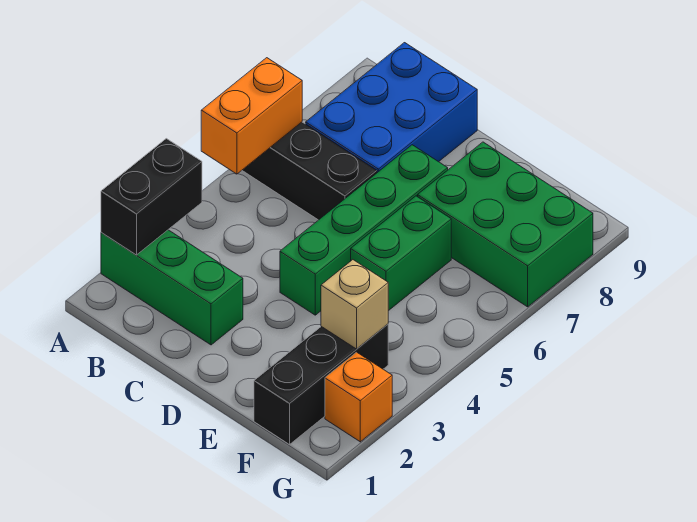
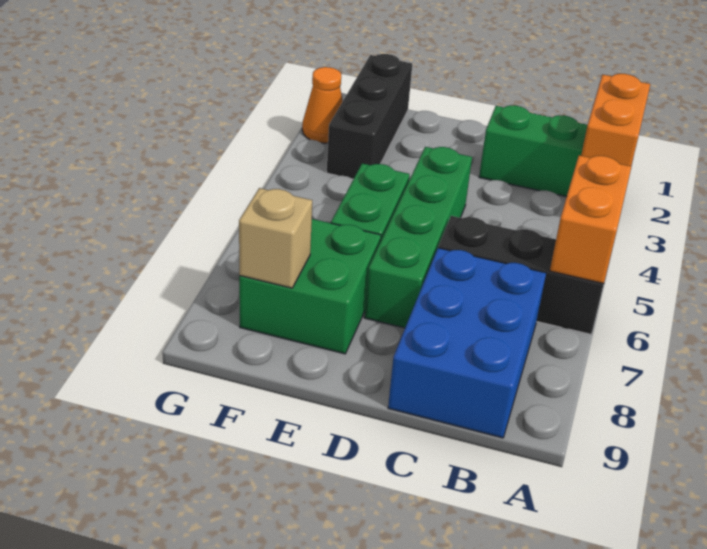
black brick A2:A3 level 2 -> orange brick A2:A3 level 2
green brick E7:G8 level 1 -> green brick E7:F8 level 1
tan brick F3 level 2 -> tan brick F8 level 2
orange brick G2 level 1 -> orange cone G2 level 1

